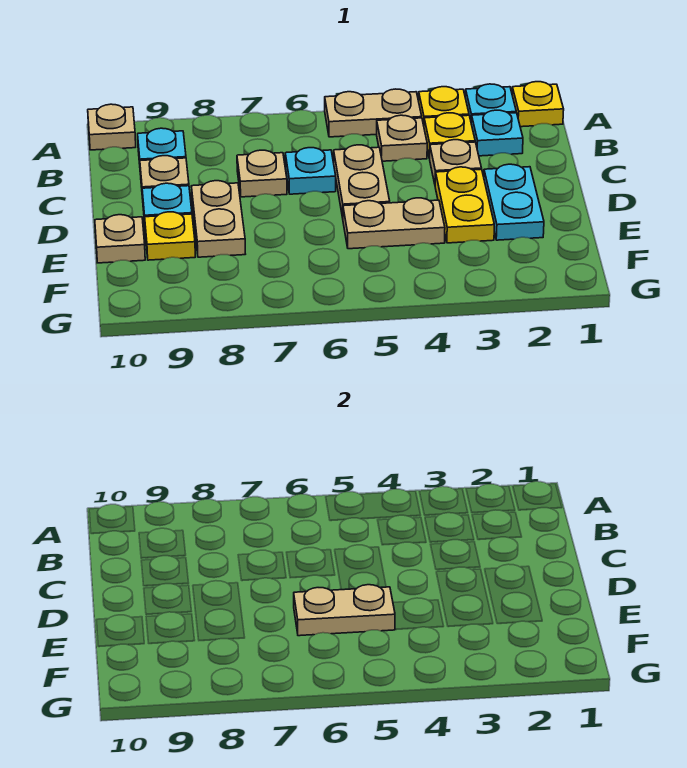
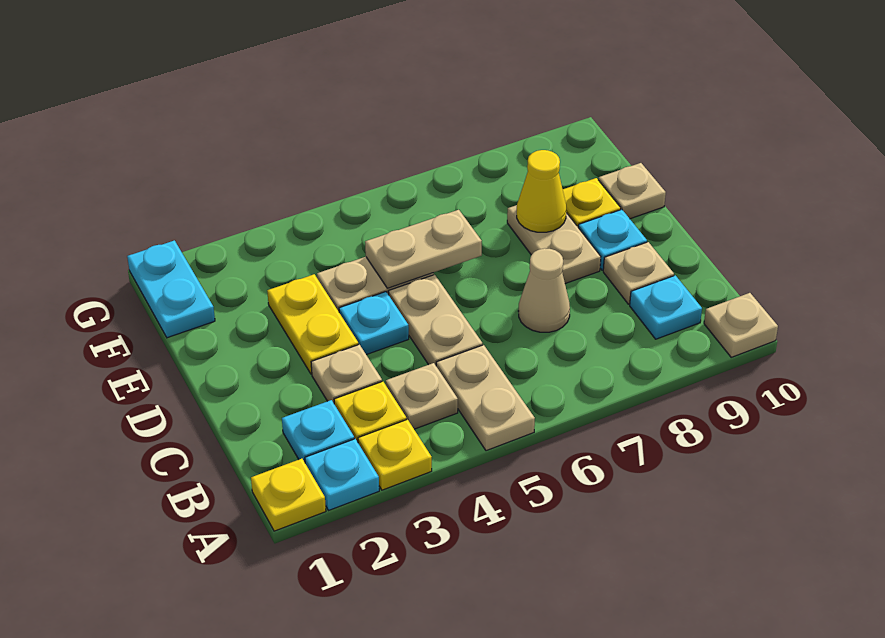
tan plate A4:A5 level 1 -> tan plate A5:B5 level 1
cyan plate C6 level 1 -> cyan plate D4 level 1
tan plate C7 level 1 -> tan cone C7 level 1
cyan plate D2:E2 level 1 -> cyan plate F1:G1 level 1
none -> yellow cone E8 level 2

